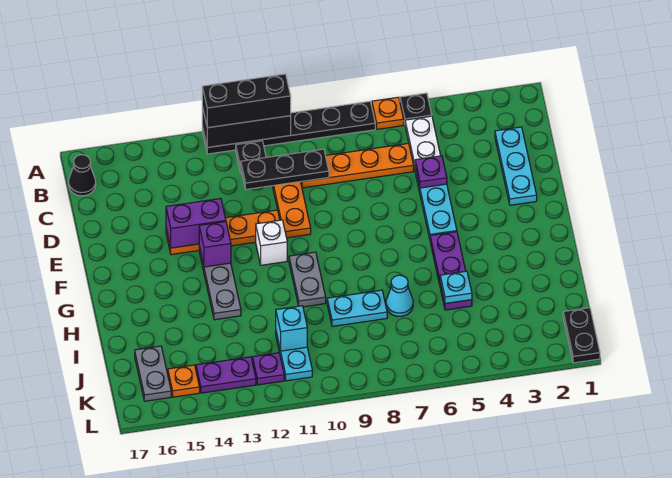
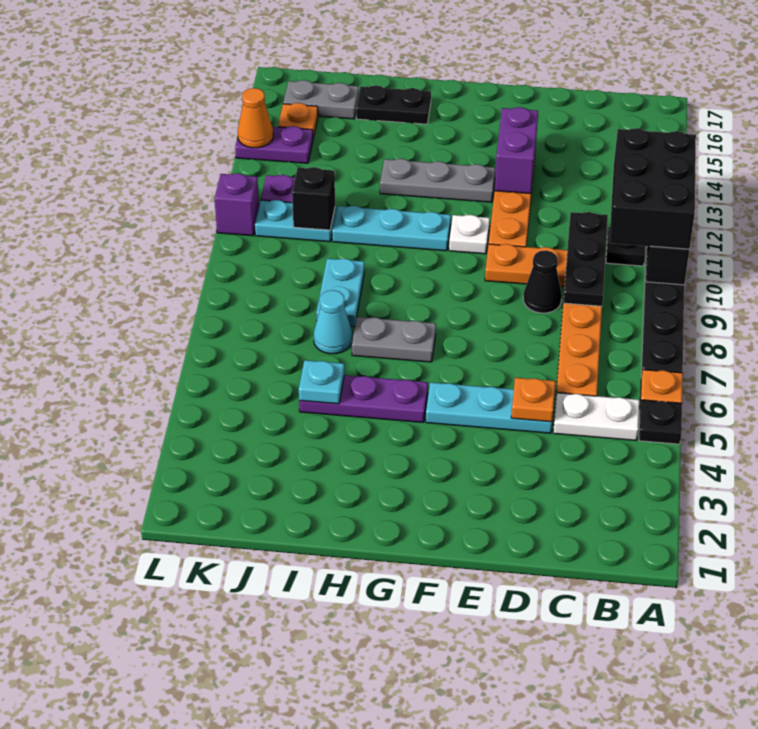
black brick A10:A12 level 3 -> black brick A10:B12 level 3
black cone B17 level 1 -> black cone D9 level 1
cyan plate C2:E2 level 1 -> cyan plate G11:I11 level 1
purple plate D5 level 2 -> orange plate D5 level 2
white brick F11 level 1 -> white plate F11 level 1
purple brick F13 level 2 -> purple brick L11 level 1
grey plate G10:H10 level 1 -> grey plate G7:H7 level 1
cyan brick J11 level 2 -> black brick J11 level 2
black plate K1:L1 level 1 -> black plate H16:I16 level 1
purple plate K13:K14 level 1 -> purple plate K14:L14 level 1
none -> orange cone L14 level 2

